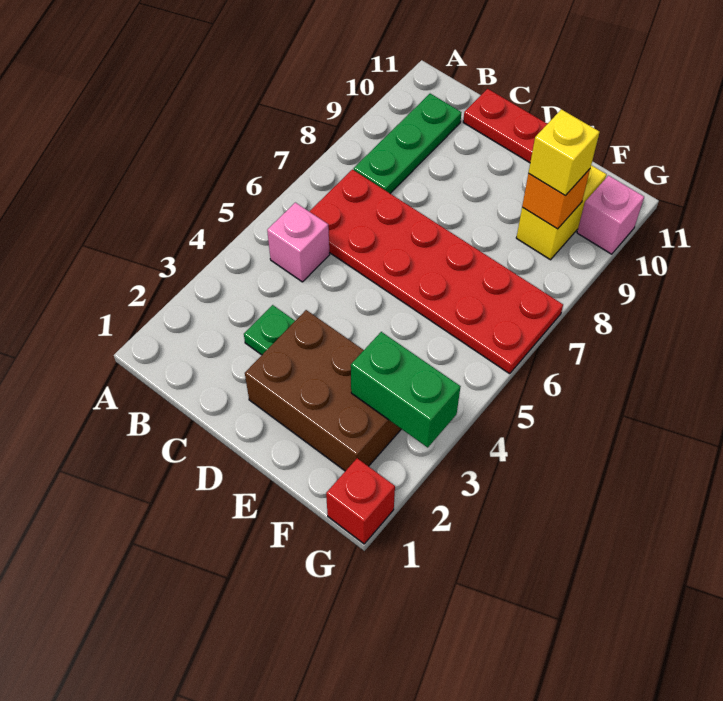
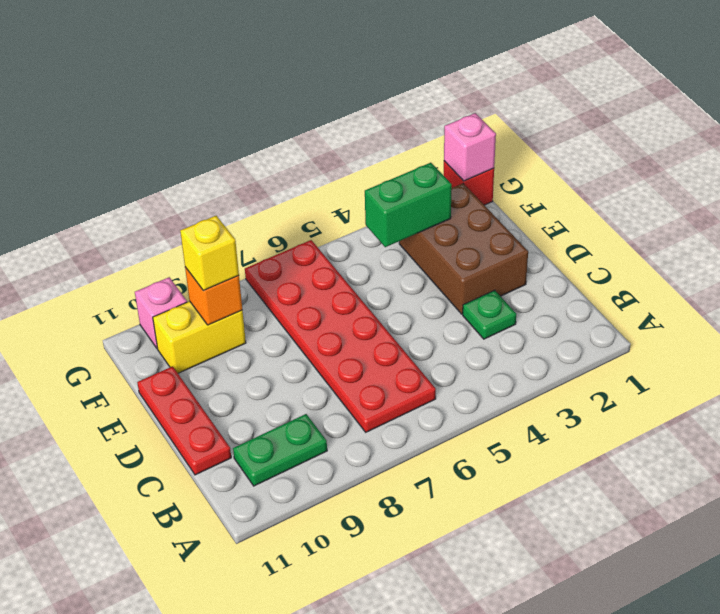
pink brick B5 level 1 -> pink brick G1 level 2
green plate B8:B10 level 1 -> green plate B9:B10 level 1
green brick F3:G3 level 2 -> green brick F3:F4 level 2

